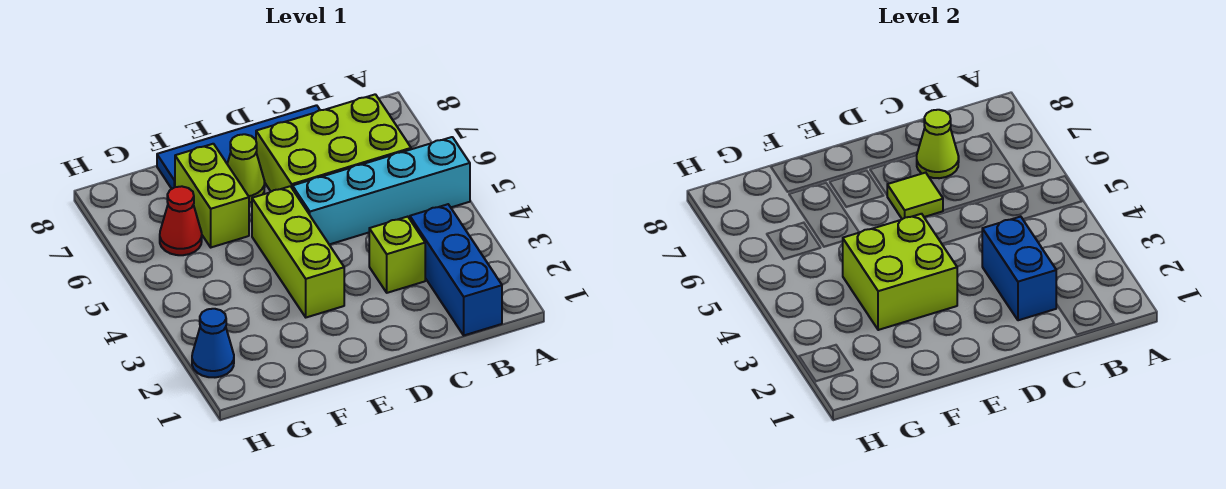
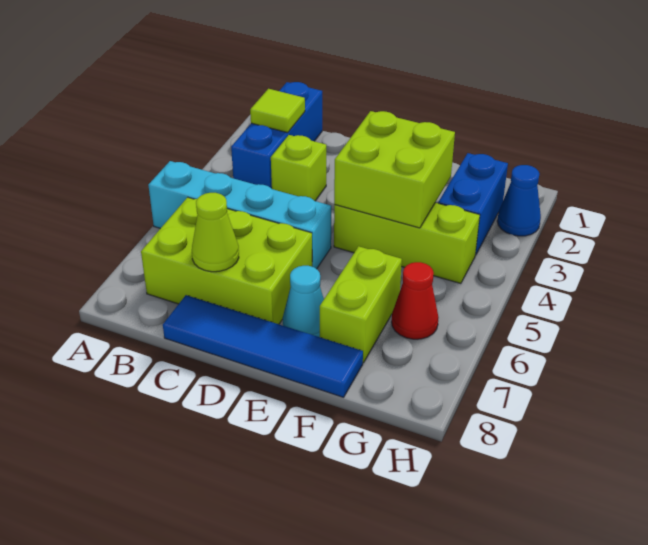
blue brick C2:C3 level 2 -> blue brick G2:G3 level 1
lime tile D6 level 2 -> lime tile B2 level 2
lime brick E3:E5 level 1 -> lime brick E4:G4 level 1
lime cone E7 level 1 -> cyan cone E7 level 1

